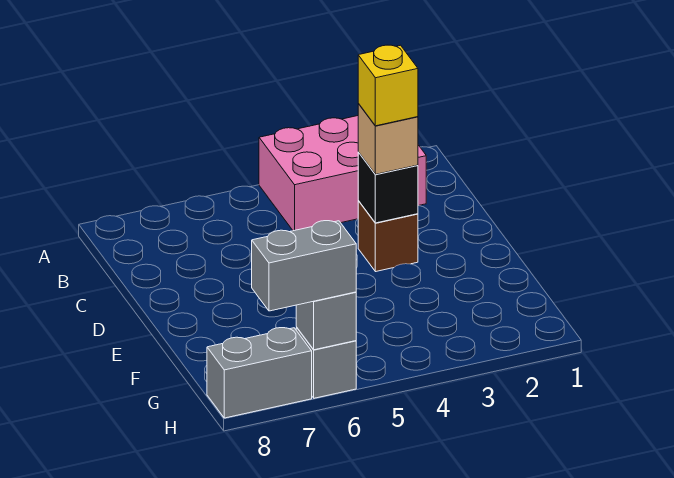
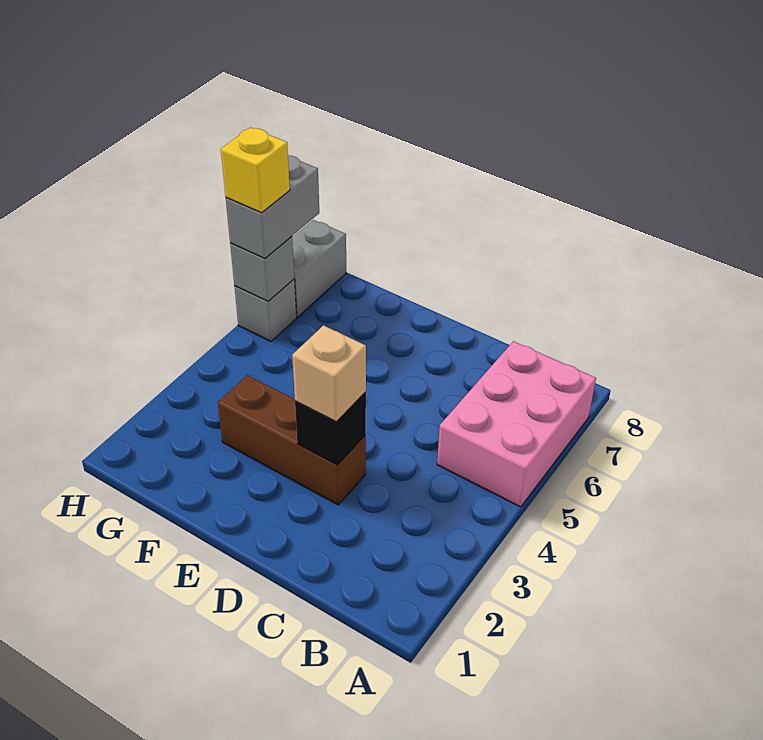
pink brick A2:B4 level 1 -> pink brick A5:B7 level 1
brown brick D3 level 1 -> brown brick D3:F3 level 1
yellow brick D3 level 4 -> yellow brick H6 level 4

